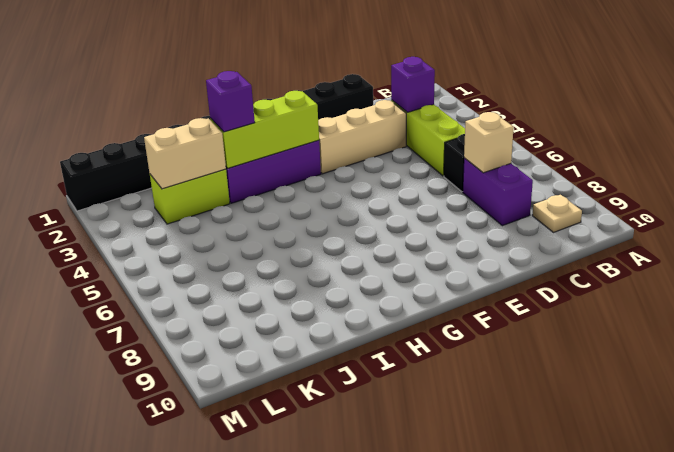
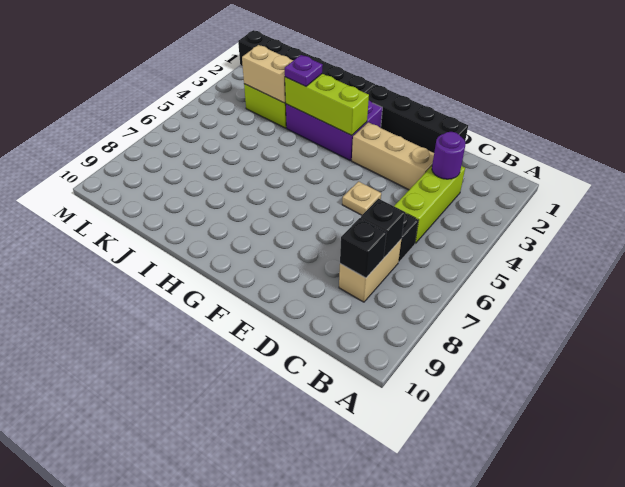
tan plate B9 level 1 -> tan plate E5 level 1
purple brick C3 level 2 -> purple round brick C3 level 2
purple brick C7:C8 level 1 -> tan brick C7:C8 level 1
tan brick C7 level 2 -> black brick C7 level 2
none -> black brick C8 level 2
purple brick I3 level 3 -> purple plate I3 level 3

